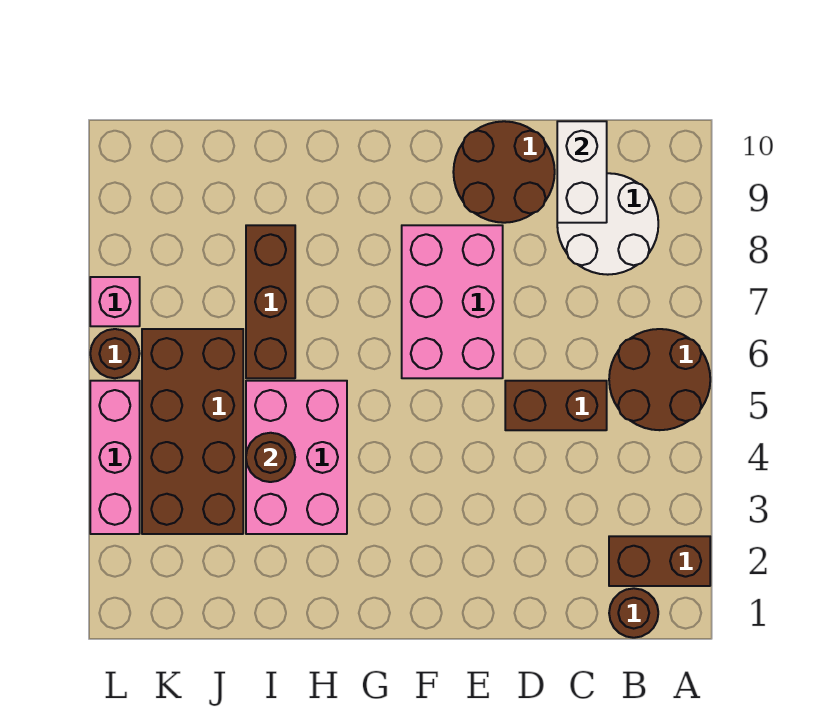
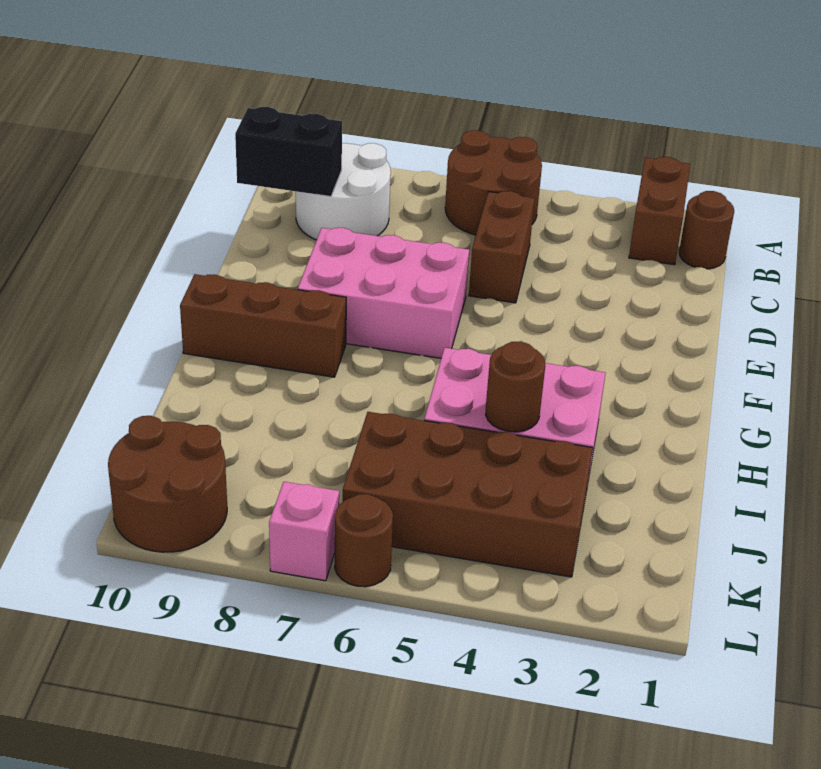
white brick C9:C10 level 2 -> black brick C9:C10 level 2
brown round brick D9:E10 level 1 -> brown round brick K9:L10 level 1
brown brick I6:I8 level 1 -> brown brick G8:G10 level 1
pink brick L3:L5 level 1 -> none

